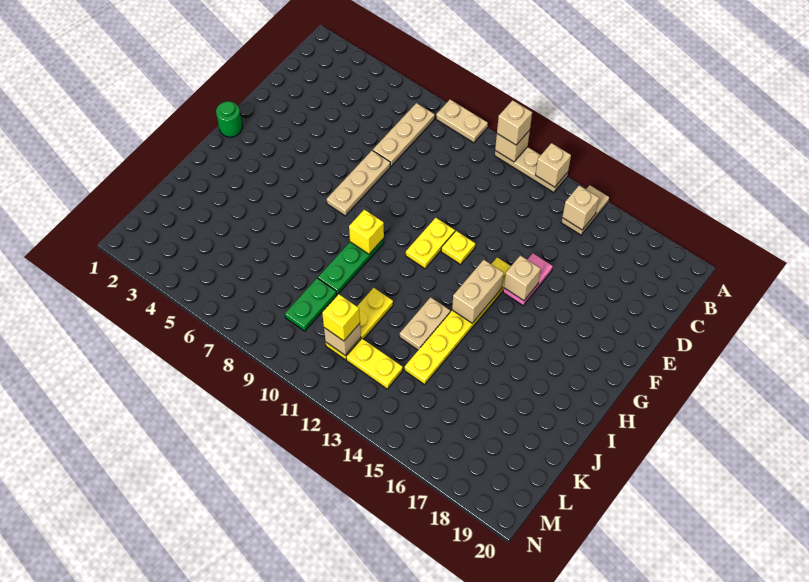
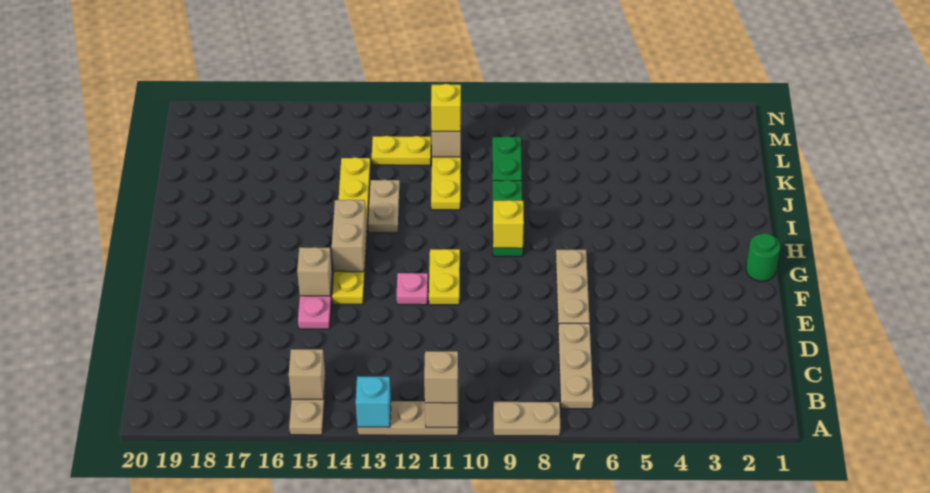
tan brick A13 level 2 -> cyan brick A13 level 2
yellow plate F12 level 1 -> pink plate F12 level 1

